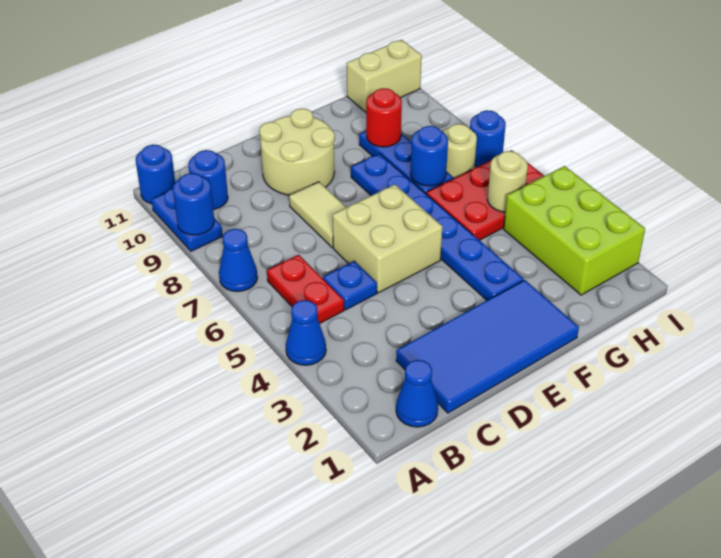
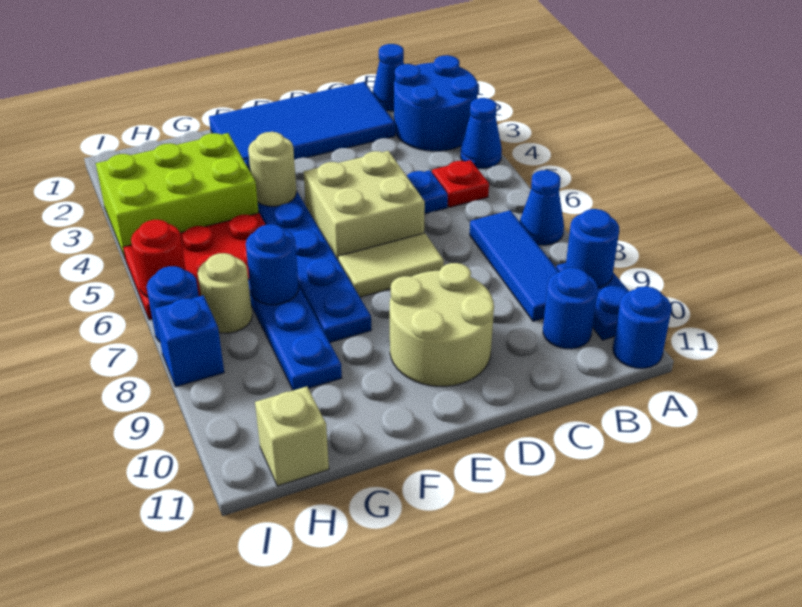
none -> blue round brick A2:B3 level 1
red plate B5:B6 level 1 -> red plate B5 level 1
none -> blue tile B7:B9 level 1
tan tile D7:D8 level 1 -> tan tile D7:E7 level 1
red round brick G9 level 2 -> red round brick I6 level 2
lime brick H2:I4 level 1 -> lime brick G3:I4 level 1
tan round brick H5 level 2 -> tan round brick F4 level 2
tan brick H11:I11 level 1 -> tan brick H11 level 1
none -> blue brick I8 level 1

